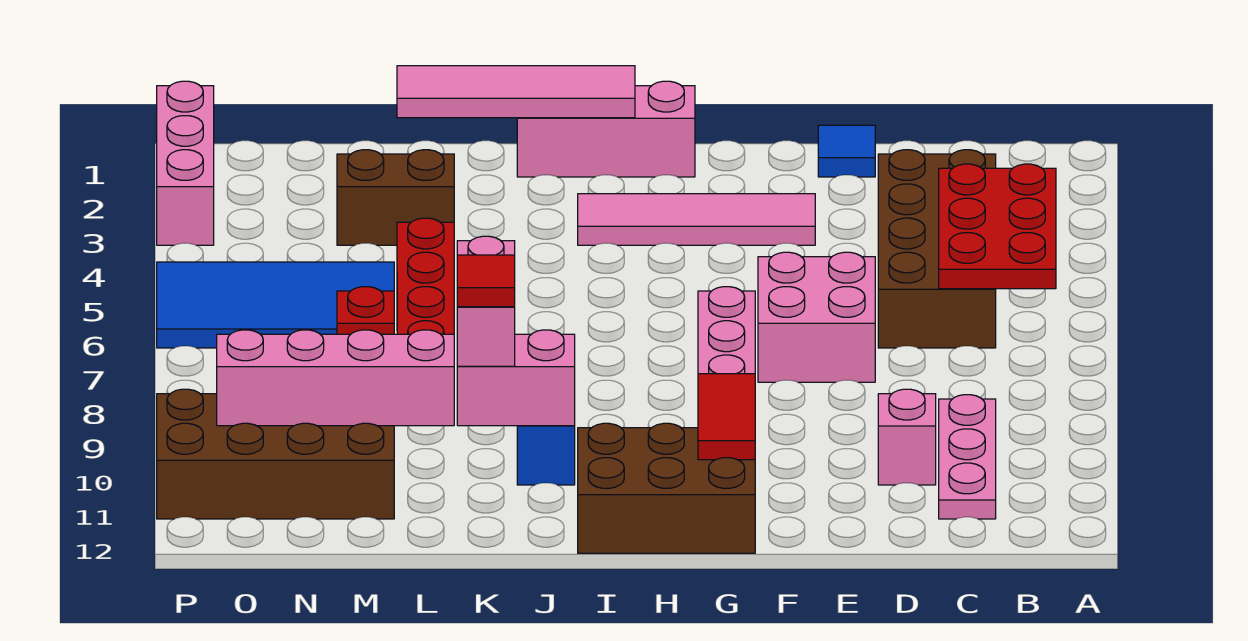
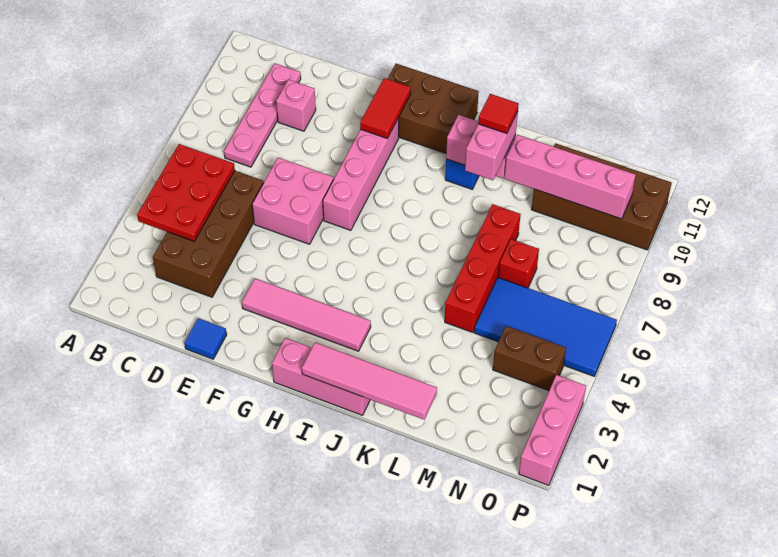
pink plate C9:C11 level 1 -> pink plate C8:C11 level 1
brown brick L3:M3 level 1 -> brown brick N4:O4 level 1

